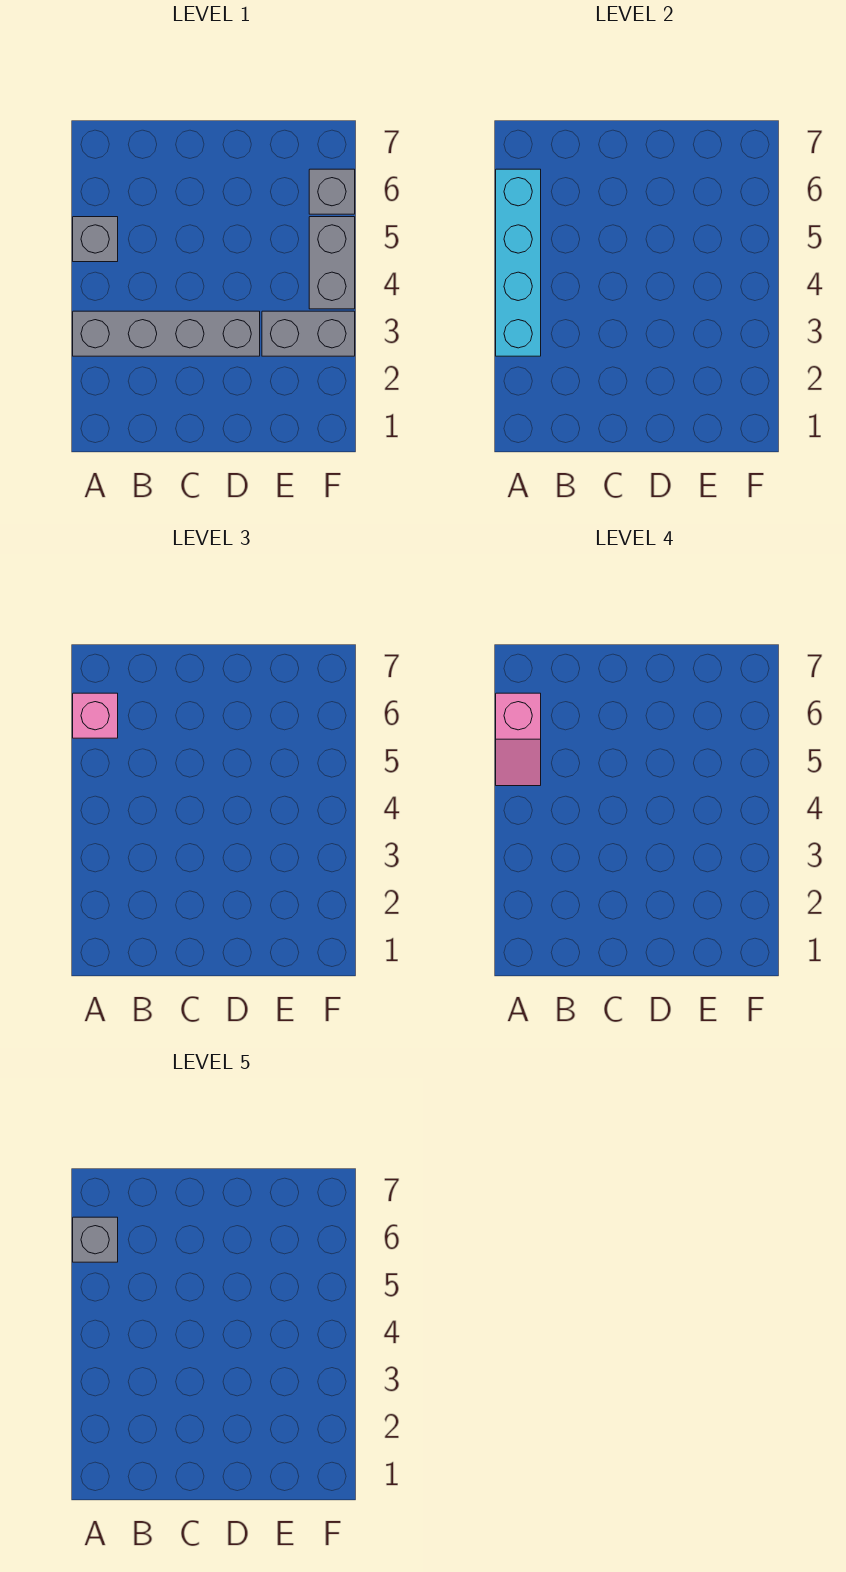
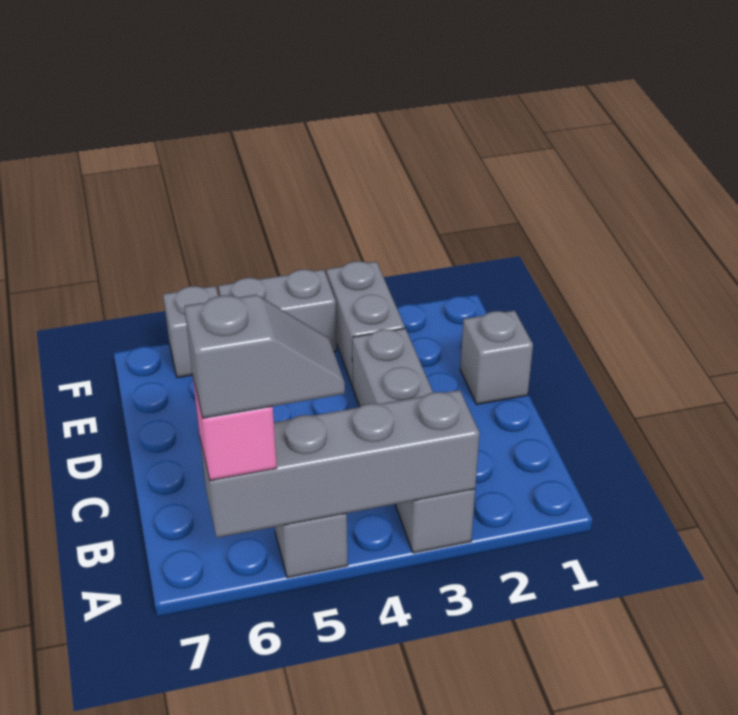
cyan brick A3:A6 level 2 -> grey brick A3:A6 level 2
pink slope A5:A6 level 4 top 6 -> grey slope A5:A6 level 4 top 6
grey brick A6 level 5 -> grey brick D1 level 1

